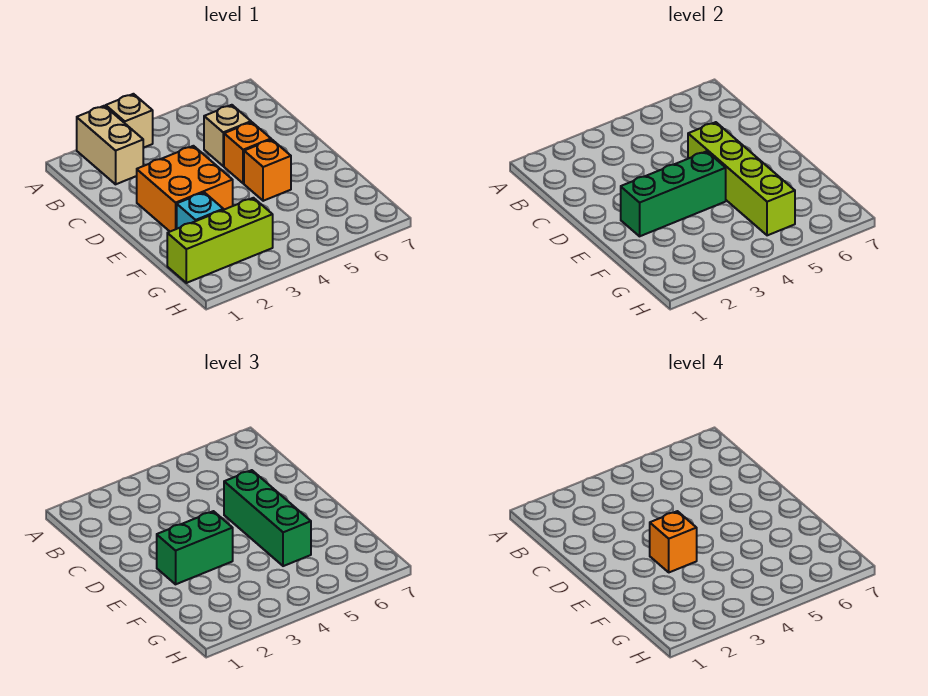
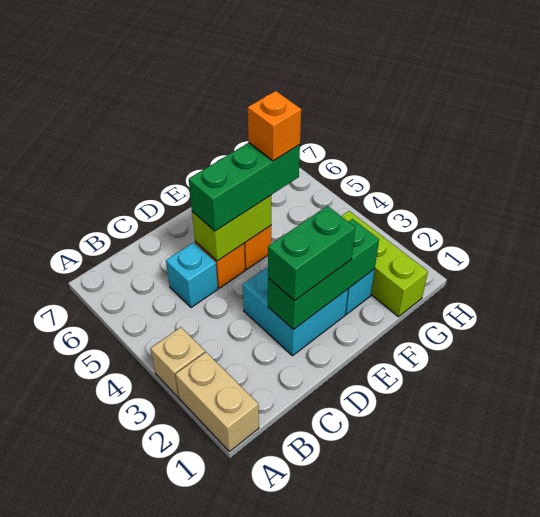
tan brick A2:B2 level 1 -> tan brick A1:A2 level 1
tan brick C5 level 1 -> cyan brick C5 level 1
orange brick D2:E3 level 1 -> cyan brick D2:E3 level 1
lime brick D5:G5 level 2 -> lime brick D5:E5 level 2
green brick E2:E4 level 2 -> green brick D2:F2 level 2
green brick E2:E3 level 3 -> green brick D2:E2 level 3
orange brick E3 level 4 -> orange brick F5 level 4

